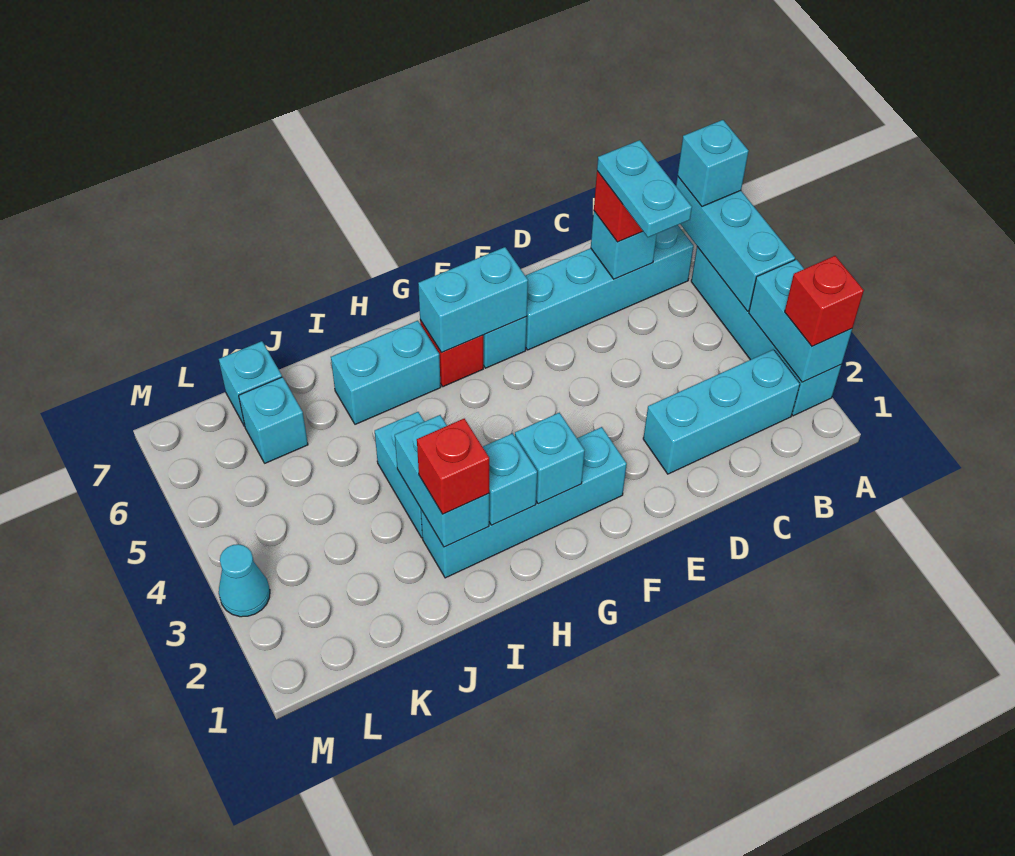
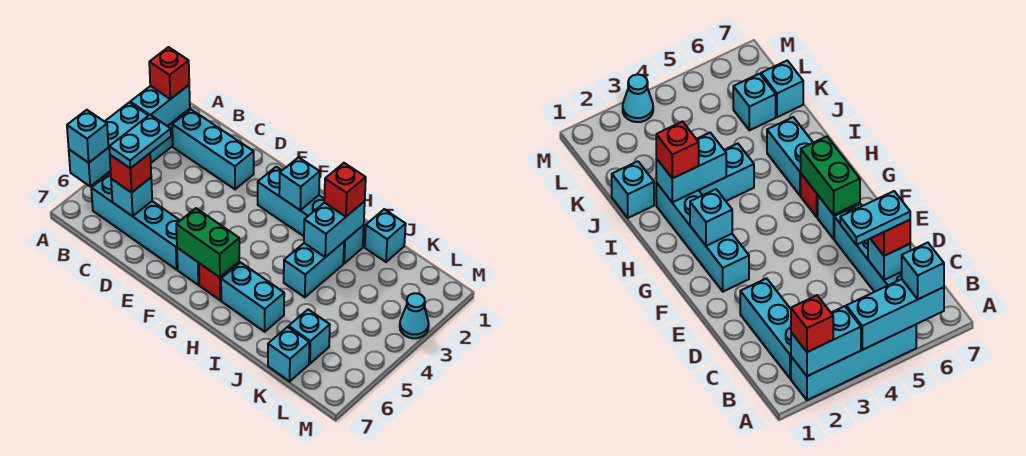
cyan brick F6:G6 level 2 -> green brick F6:G6 level 2
cyan brick H2 level 2 -> cyan brick J1 level 1

